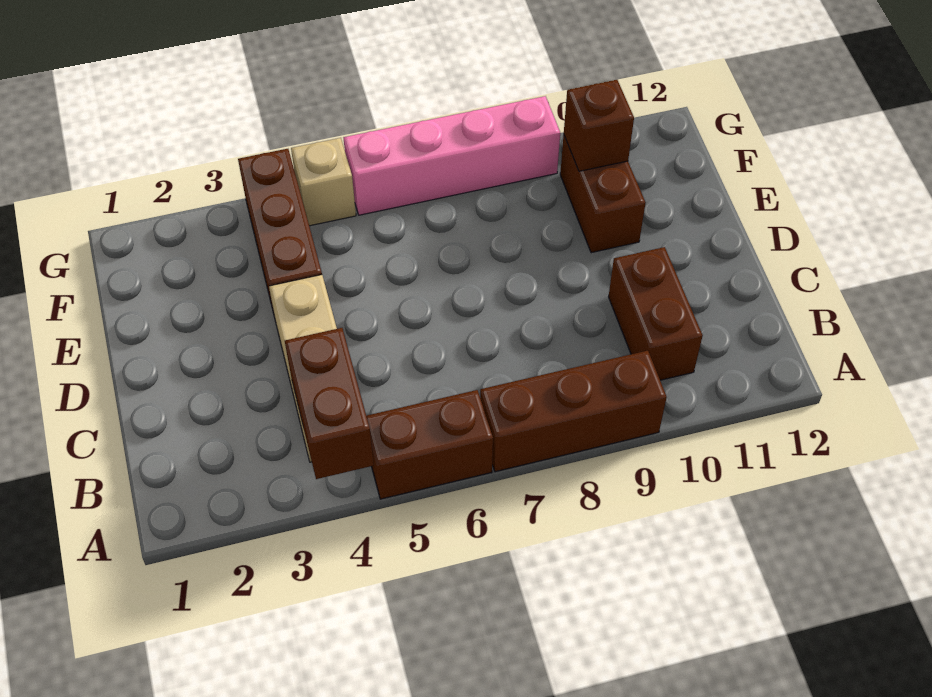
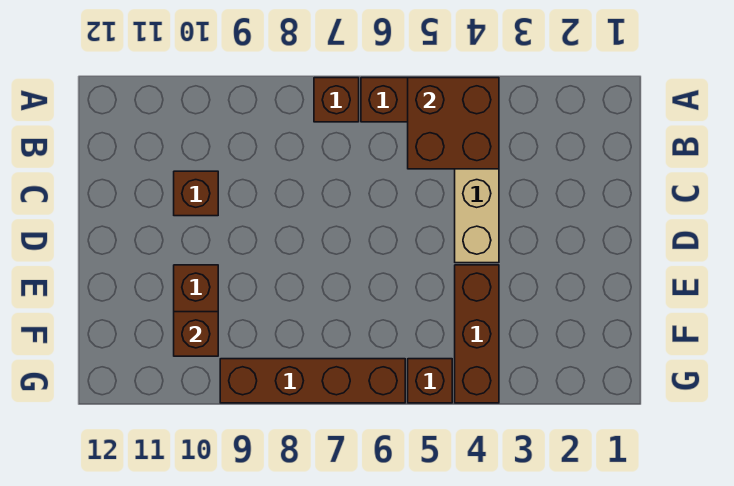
brown brick A4:B4 level 2 -> brown brick A4:B5 level 2
brown brick A7:A9 level 1 -> brown brick A7 level 1
brown brick B10:C10 level 1 -> brown brick C10 level 1
tan brick G5 level 1 -> brown brick G5 level 1
pink brick G6:G9 level 1 -> brown brick G6:G9 level 1

